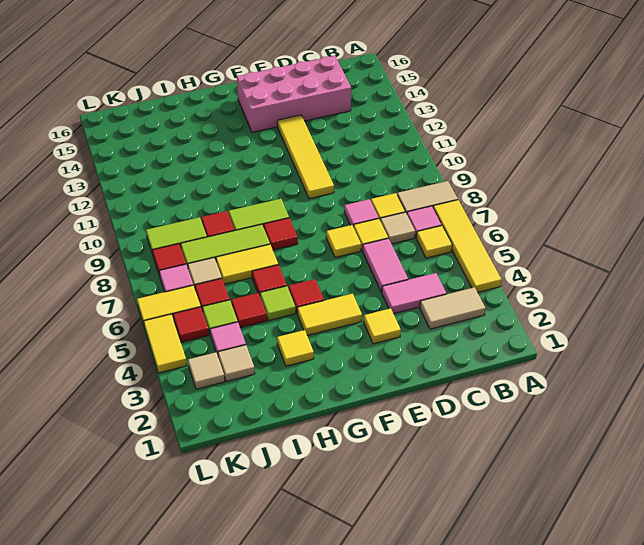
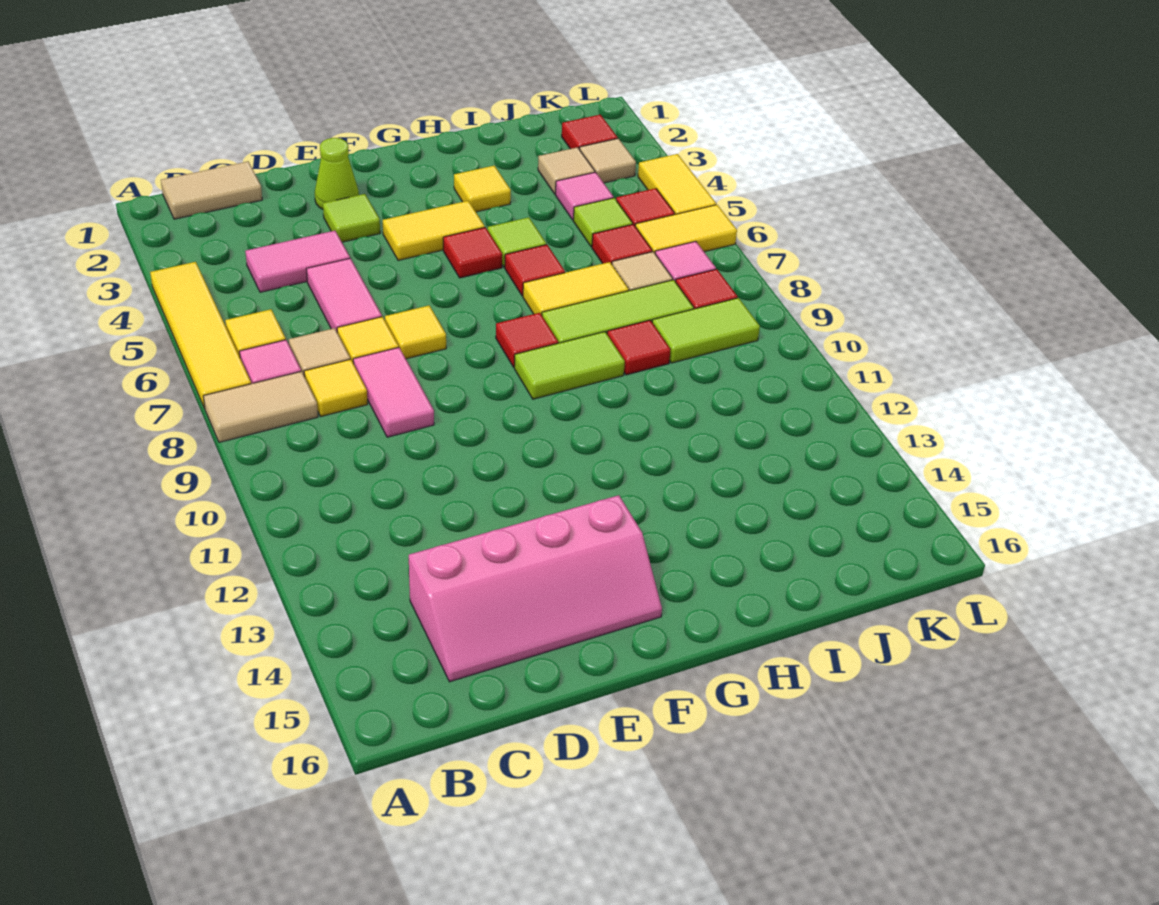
tan tile B3:C3 level 1 -> tan tile B1:C1 level 1
pink brick C14:F15 level 1 -> pink slope C14:F15 level 1 top 14
pink tile D8 level 1 -> pink tile D8:D9 level 1
none -> lime cone E2 level 1
yellow tile E3 level 1 -> lime tile E3 level 1
yellow tile E10:E13 level 1 -> none
red tile I5 level 1 -> red tile K2 level 1

